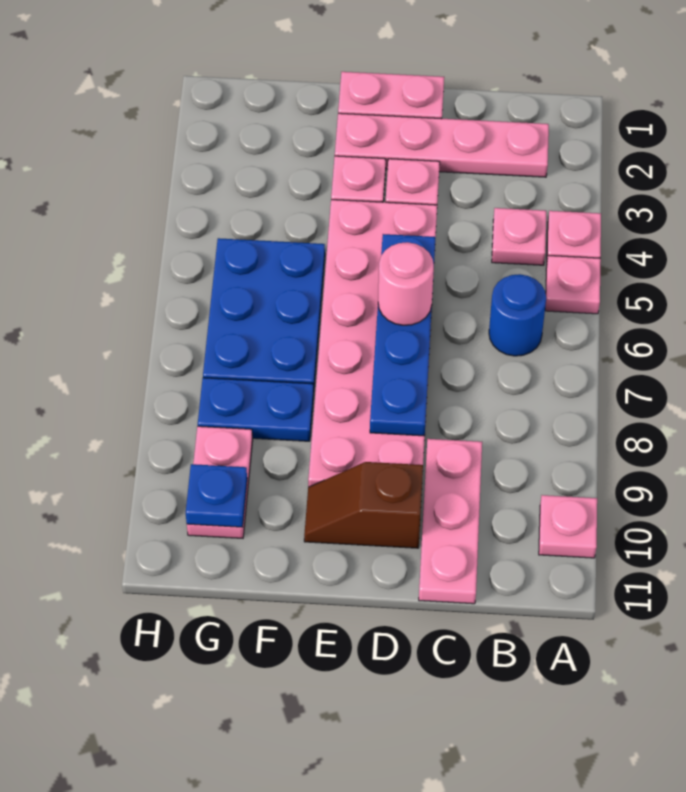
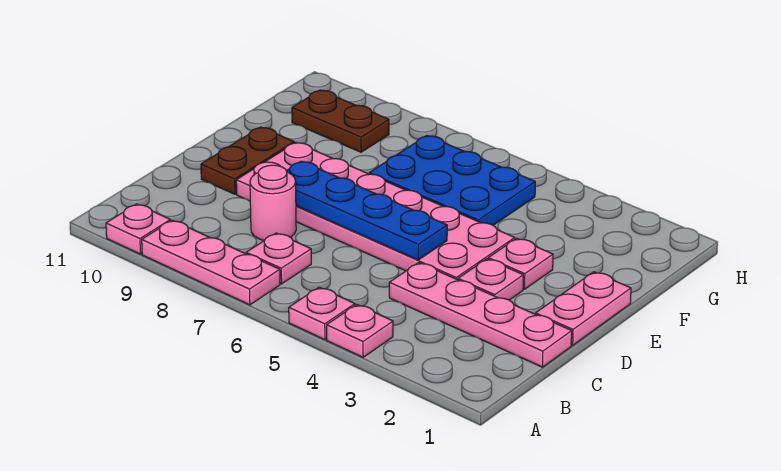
pink plate B2:E2 level 1 -> pink plate C1:C4 level 1
pink plate B4 level 1 -> pink plate B7 level 1
blue round brick B6 level 1 -> none
pink plate C9:C11 level 1 -> pink plate A7:A9 level 1
pink round brick D6 level 3 -> pink round brick C8 level 1
brown slope D10:E10 level 1 top D -> brown plate D10:E10 level 1
blue plate F8:G8 level 1 -> none
pink plate G9:G10 level 1 -> brown plate G9:G10 level 1
blue plate G10 level 2 -> none

